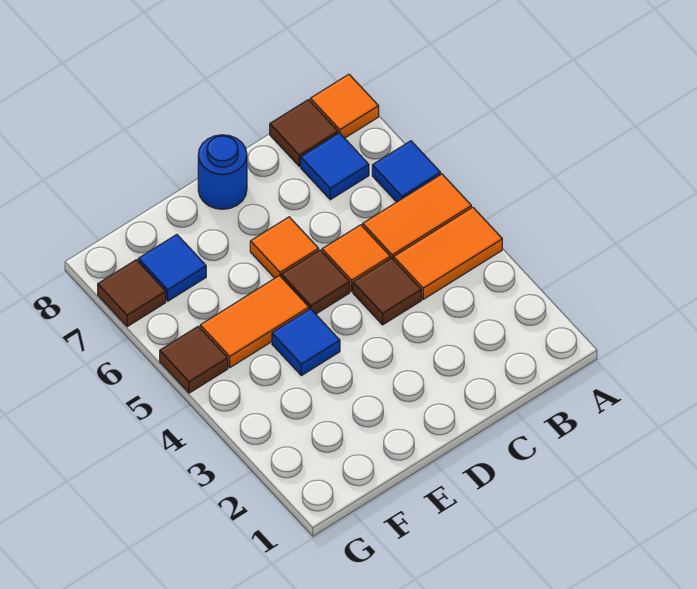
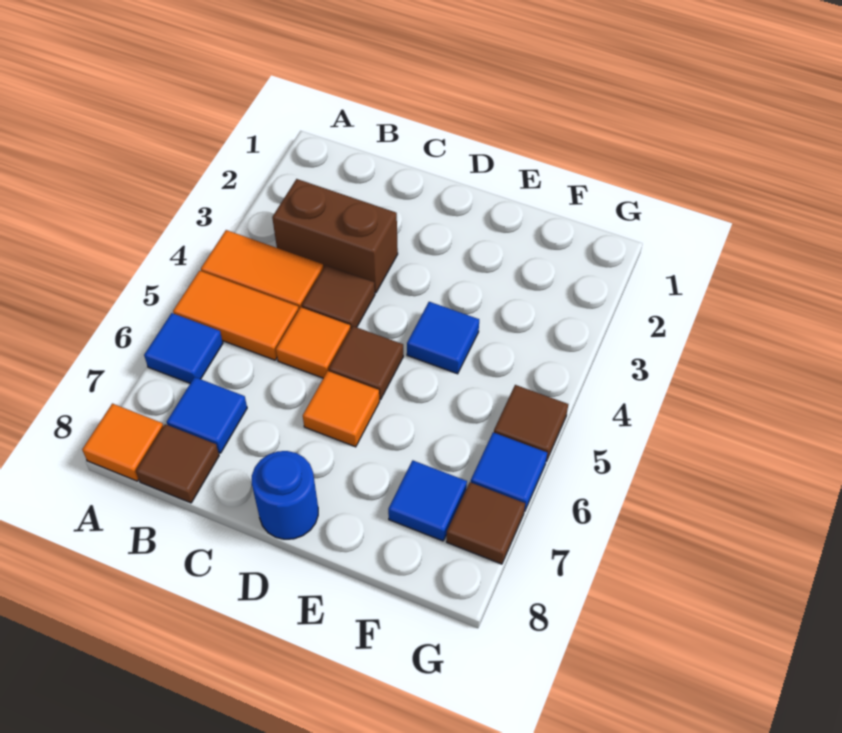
none -> brown brick B3:C3 level 1
orange tile E5:F5 level 1 -> none
none -> blue tile G6 level 1

